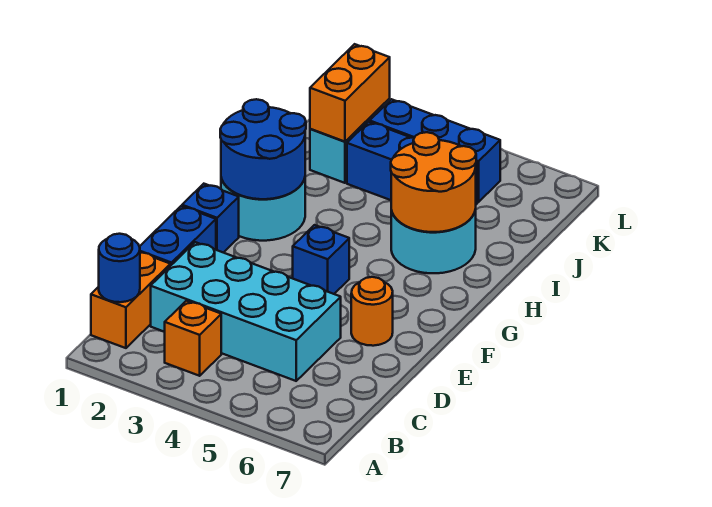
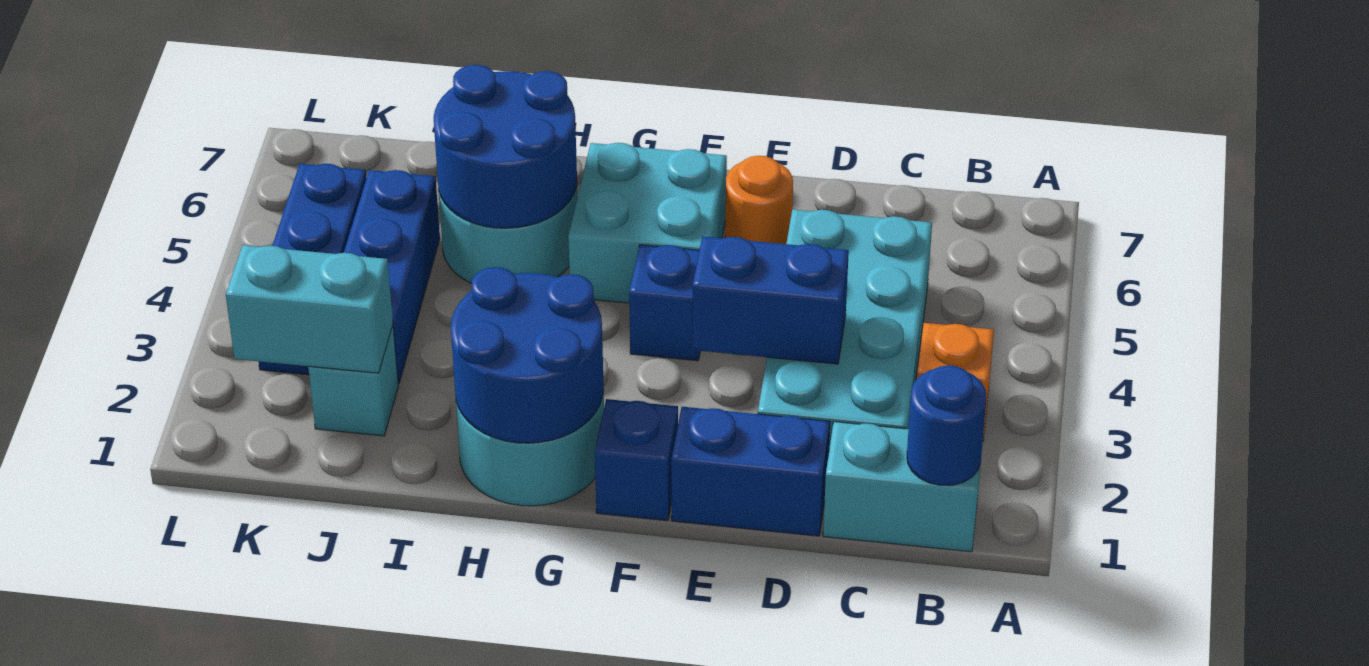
orange brick B1:C1 level 1 -> cyan brick B1:C1 level 1
none -> blue brick D3:E3 level 2
none -> cyan brick F5:G6 level 1
orange round brick H5:I6 level 2 -> blue round brick H5:I6 level 2
orange brick J2:K2 level 2 -> cyan brick J2:K2 level 2

